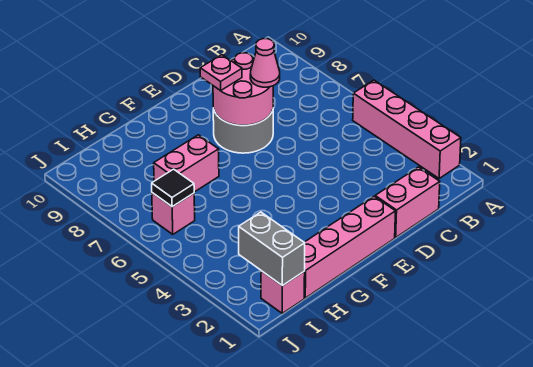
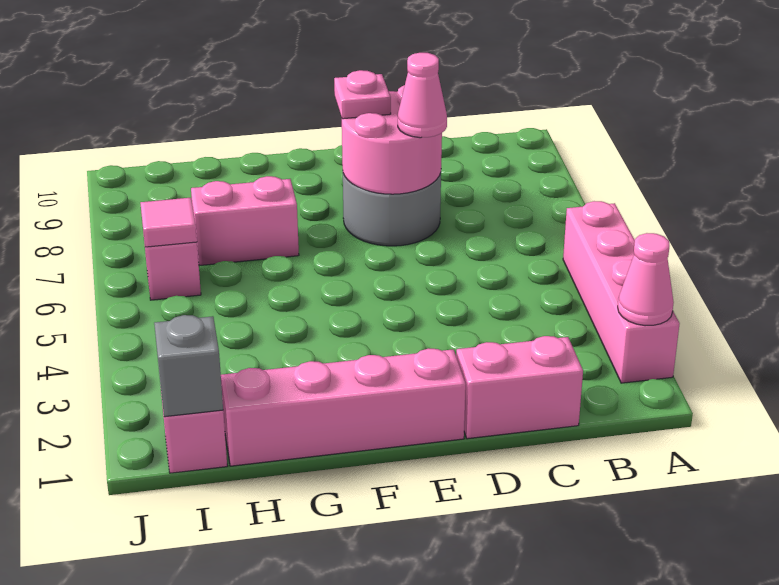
none -> pink cone A2 level 2
grey brick I1:I2 level 2 -> grey brick I1 level 2
black tile I6 level 2 -> pink tile I6 level 2

